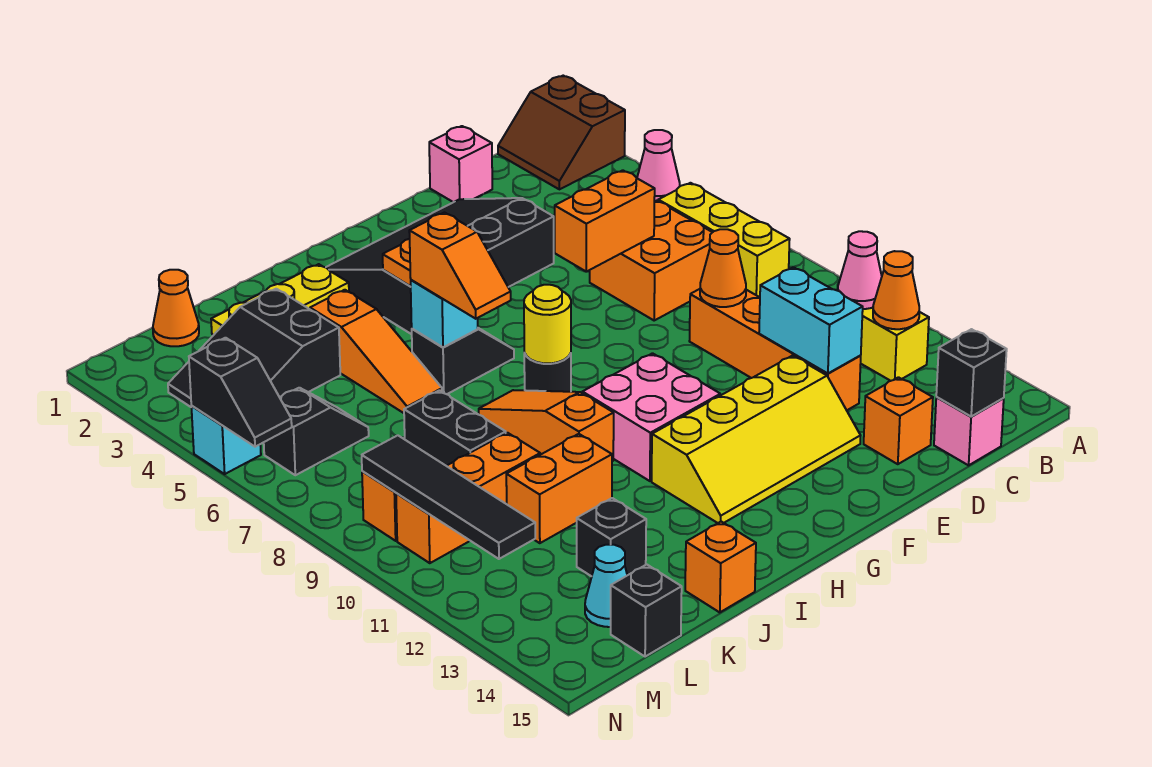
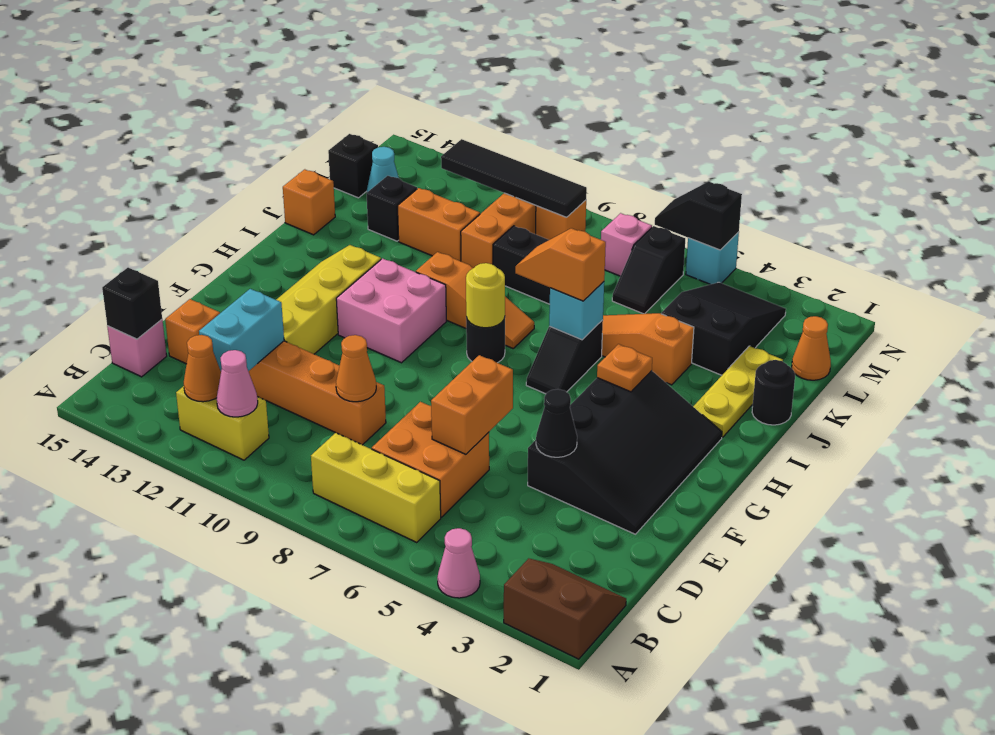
pink brick D1 level 1 -> pink brick M7 level 1
cyan brick D11:D12 level 2 -> cyan brick C12:D12 level 2
none -> black cone E4 level 2
none -> black round brick J1 level 1
orange brick J11:K11 level 1 -> orange brick K11:K12 level 1

